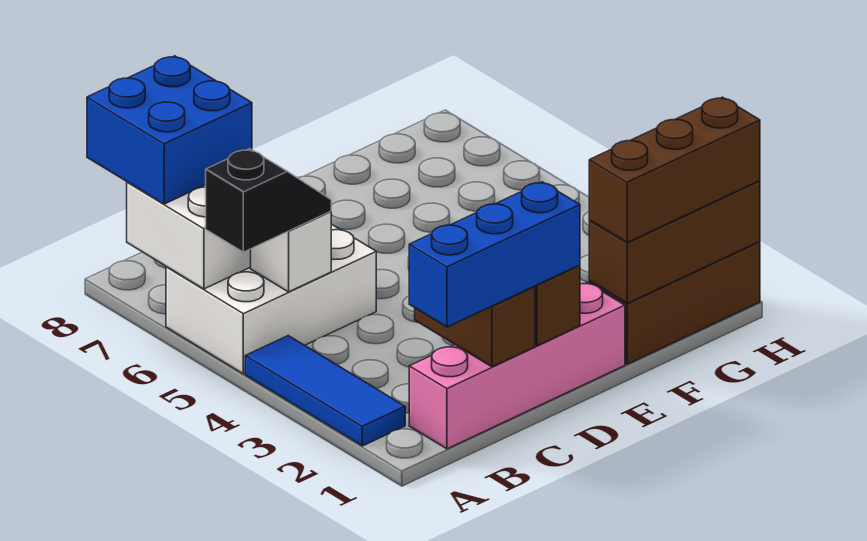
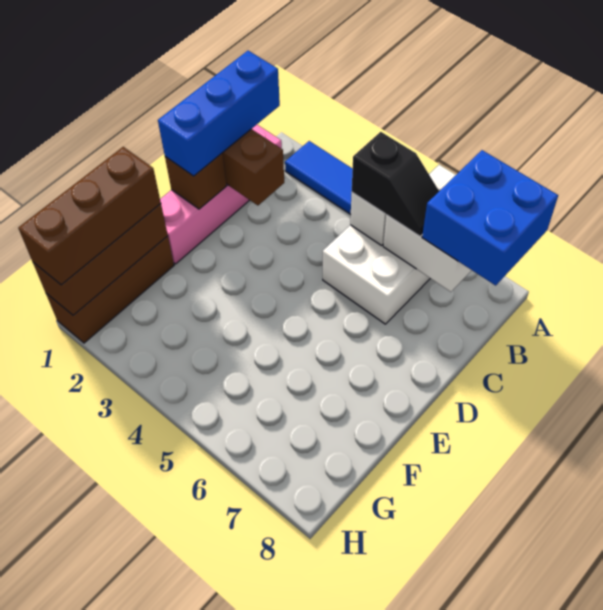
black slope A5:B5 level 3 top A -> black slope B5:B6 level 3 top 5

